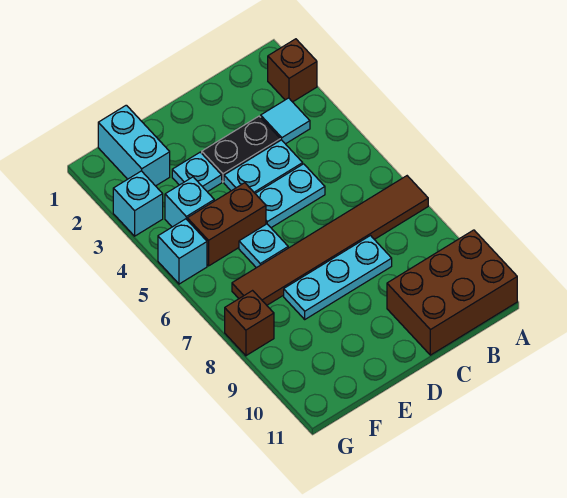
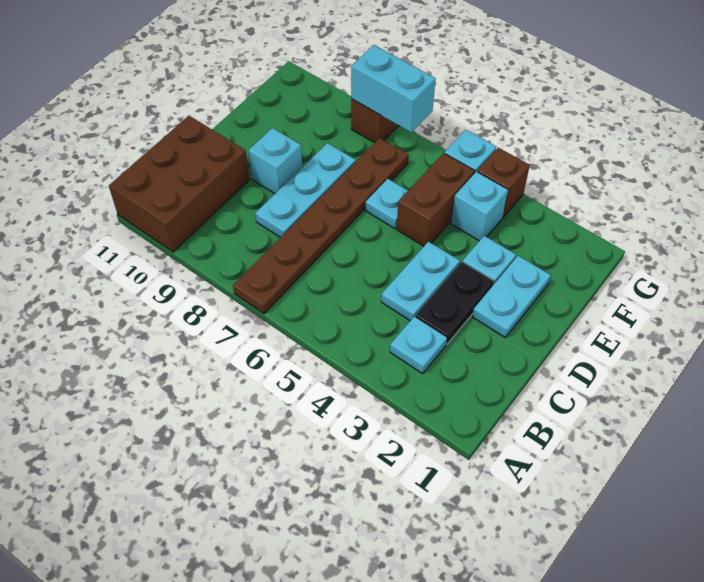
brown brick A2 level 1 -> brown brick G4 level 1
brown tile A7:F7 level 1 -> brown plate A7:F7 level 1
cyan tile B3 level 1 -> cyan plate B3 level 1
cyan plate C5:D5 level 1 -> cyan plate D2:E2 level 1
cyan brick F1:F2 level 1 -> cyan brick G7:G8 level 2
cyan brick G3 level 1 -> cyan brick D9 level 1

